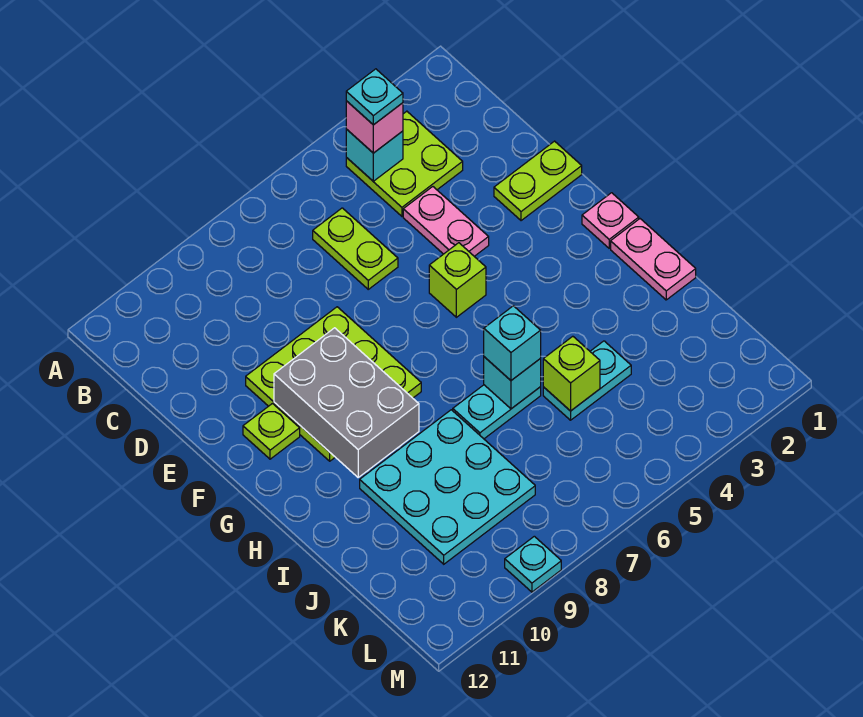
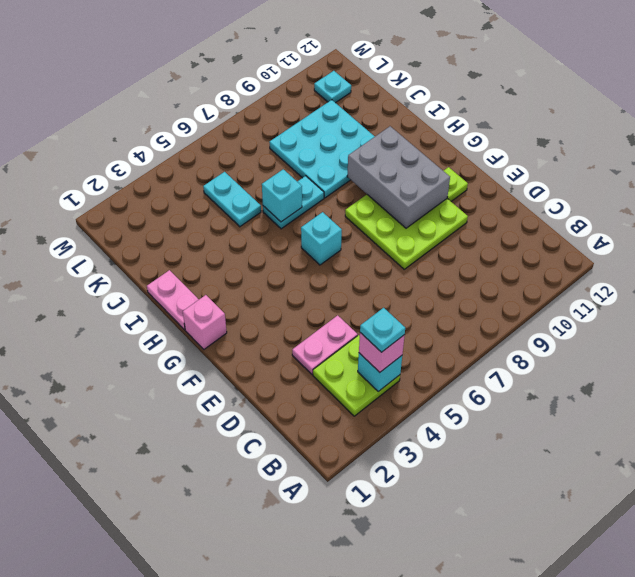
lime plate C6:D6 level 1 -> none
pink plate D4:E4 level 1 -> pink plate D3:D4 level 1
lime plate E1:E2 level 1 -> none
lime brick F5 level 1 -> none
pink plate G1 level 1 -> pink brick G1 level 1
cyan brick I6 level 3 -> cyan brick G6 level 1
cyan plate J4:J5 level 1 -> cyan plate J5:K5 level 1
lime brick J5 level 2 -> none
cyan plate M9 level 1 -> cyan plate L11 level 1

